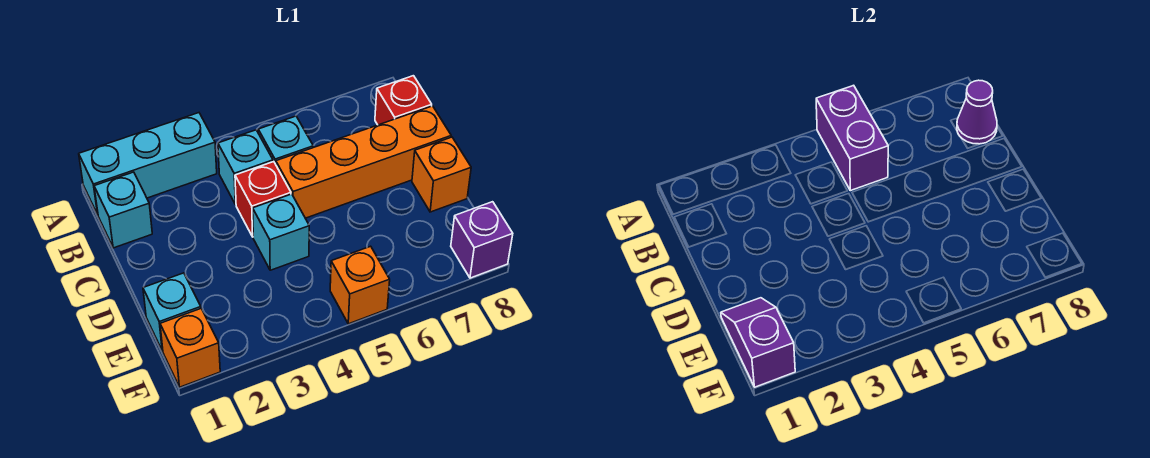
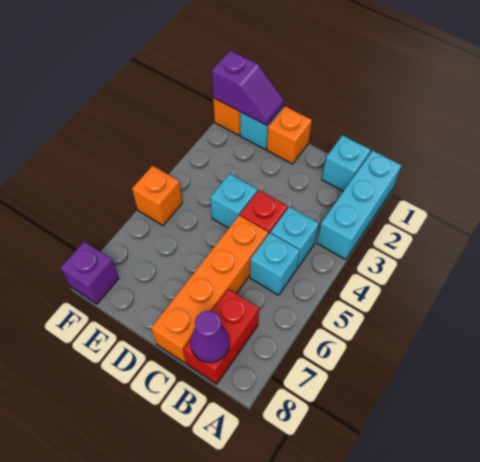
purple brick A5:B5 level 2 -> none
red brick B8 level 1 -> red brick B7:B8 level 1
orange brick D8 level 1 -> orange brick D1 level 1

